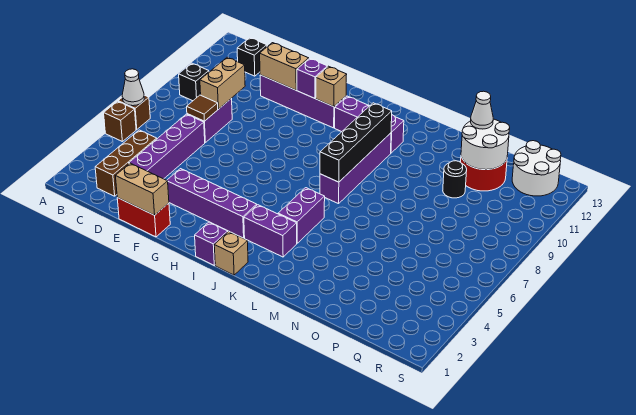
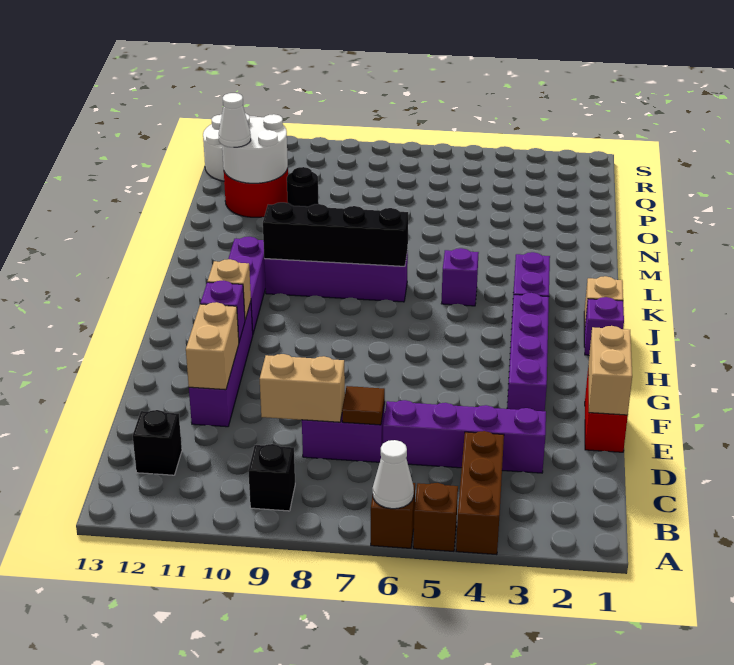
brown brick C2:C4 level 1 -> brown brick A4:C4 level 1
purple brick K4:K5 level 1 -> purple brick K5 level 1

